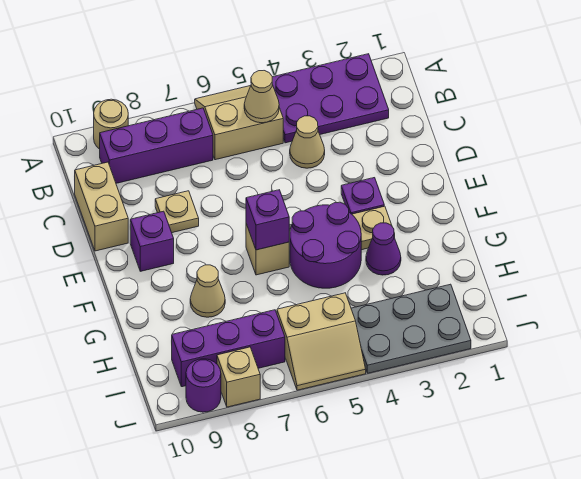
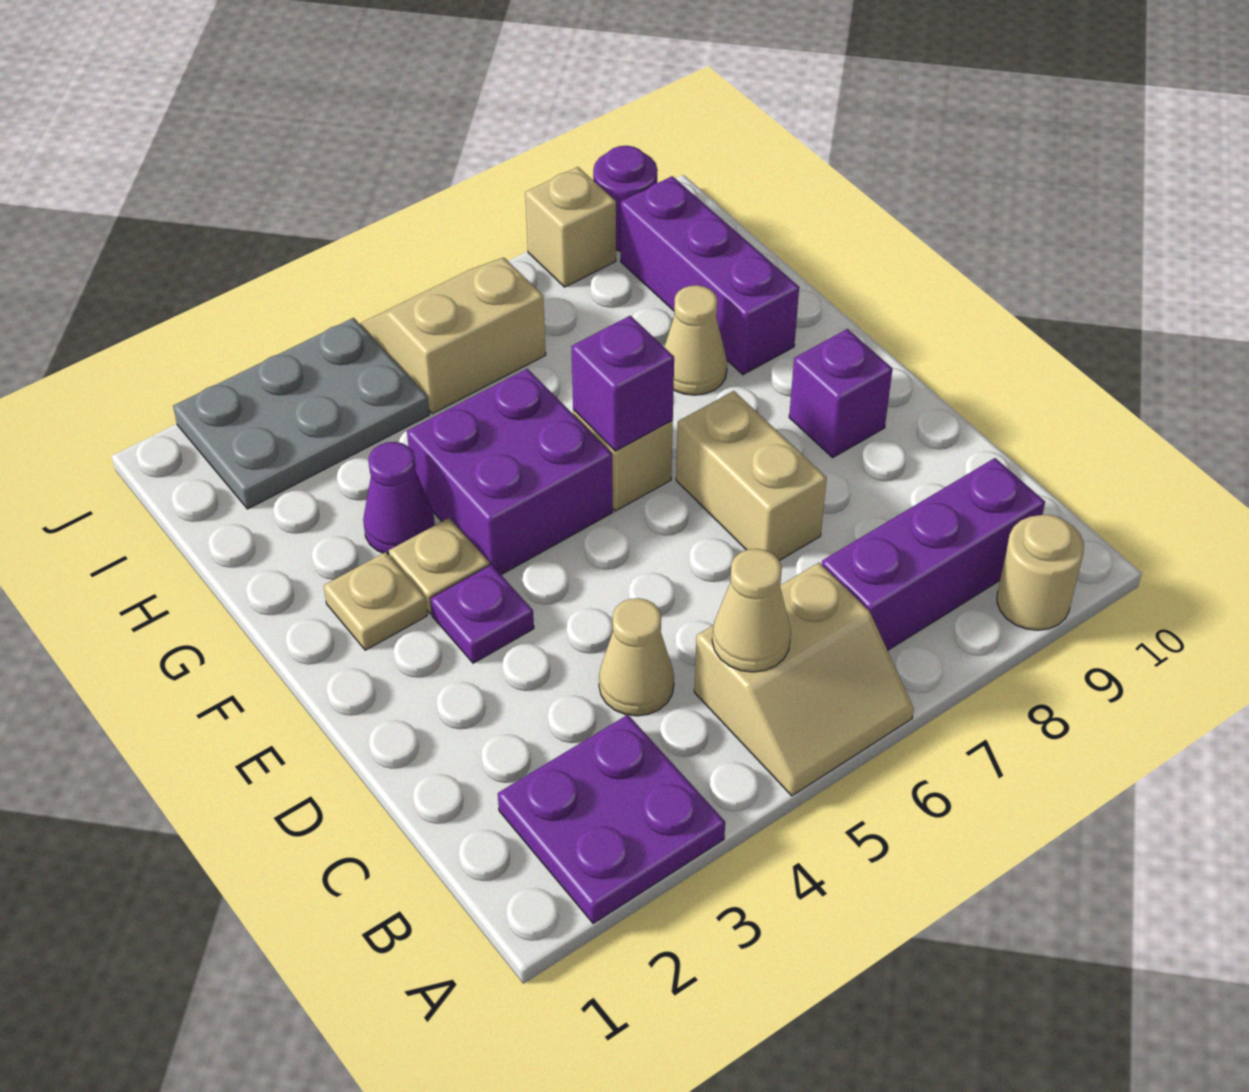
purple plate A2:B4 level 1 -> purple plate A2:B3 level 1
tan brick C10:D10 level 1 -> tan brick D7:E7 level 1
tan plate D8 level 1 -> tan plate F2 level 1
purple round brick F4:G5 level 1 -> purple brick F4:G5 level 1
purple brick I7:I9 level 1 -> purple brick G9:I9 level 1

